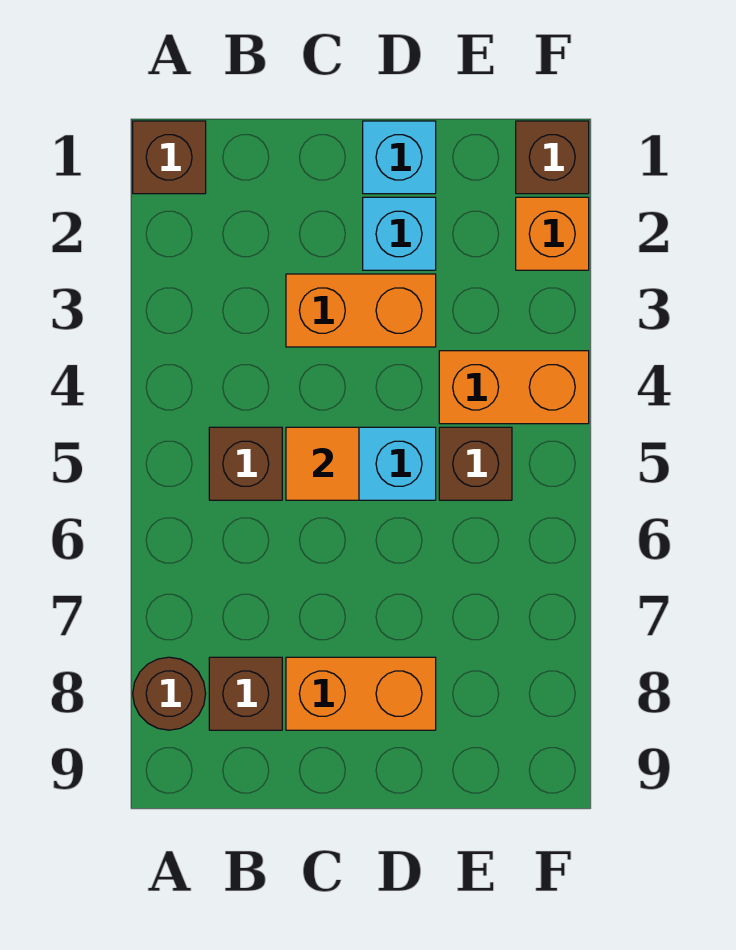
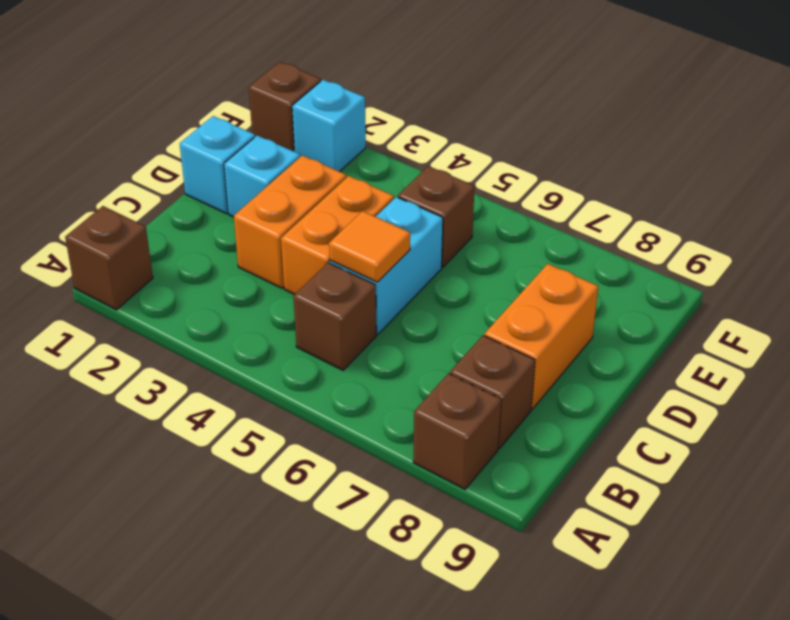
brown round brick A8 level 1 -> brown brick A8 level 1
orange brick E4:F4 level 1 -> orange brick C4:D4 level 1
orange brick F2 level 1 -> cyan brick F2 level 1

